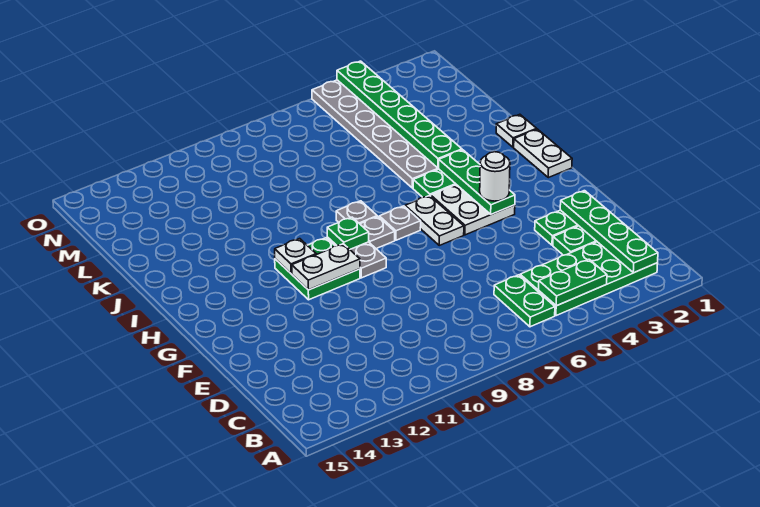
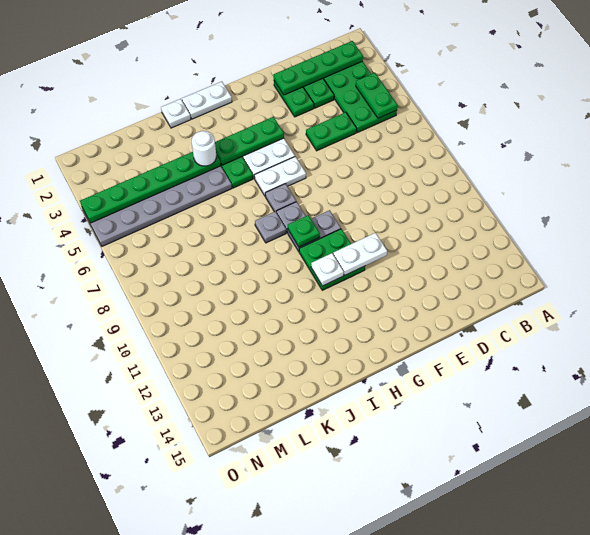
green plate B6:C6 level 1 -> green plate D5:E5 level 1
white round brick G4 level 3 -> white round brick J4 level 3
white plate G10:G11 level 2 -> white plate F11:G11 level 2

